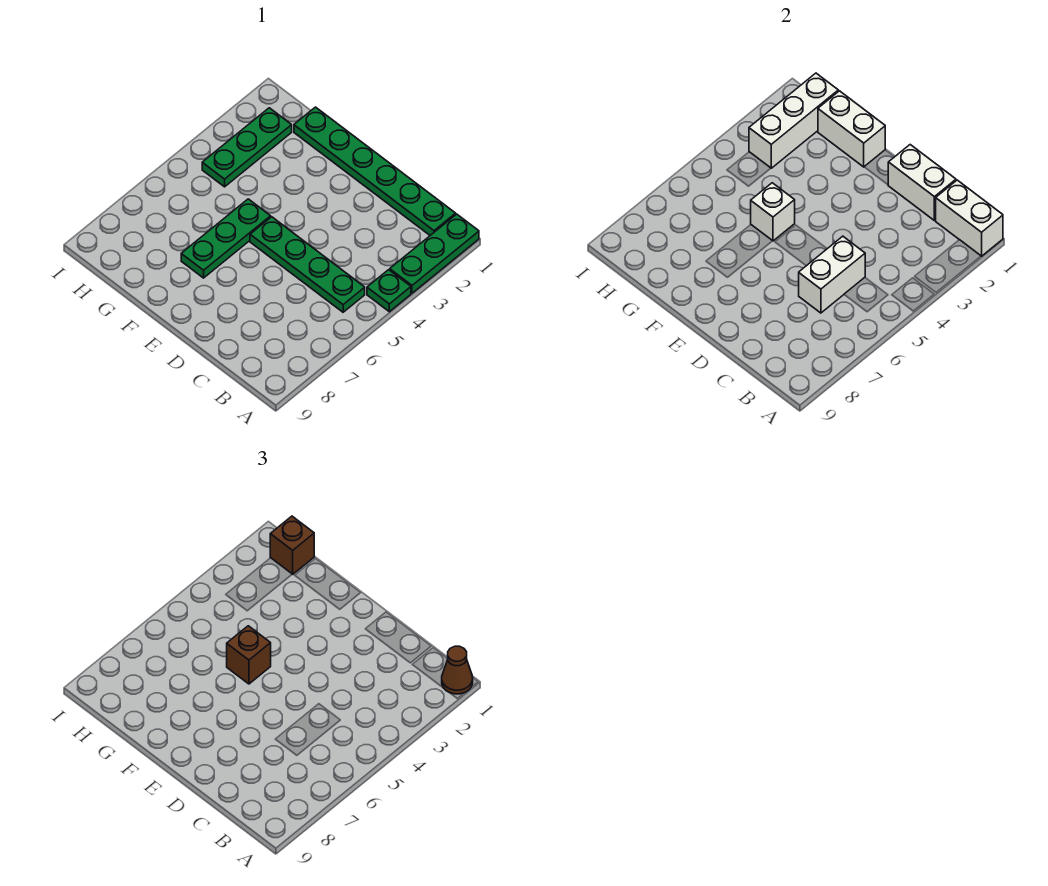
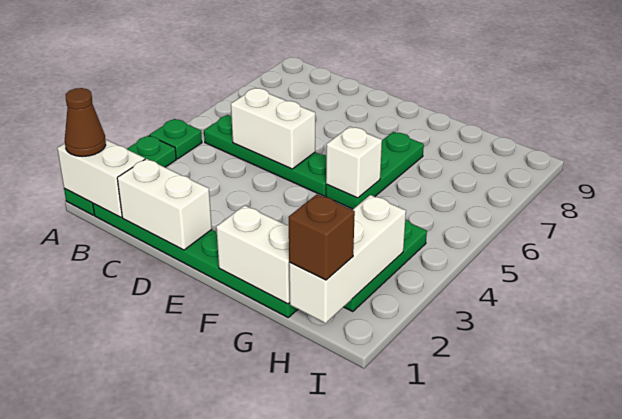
white brick C5:C6 level 2 -> white brick C5:D5 level 2
brown brick F5 level 3 -> none

